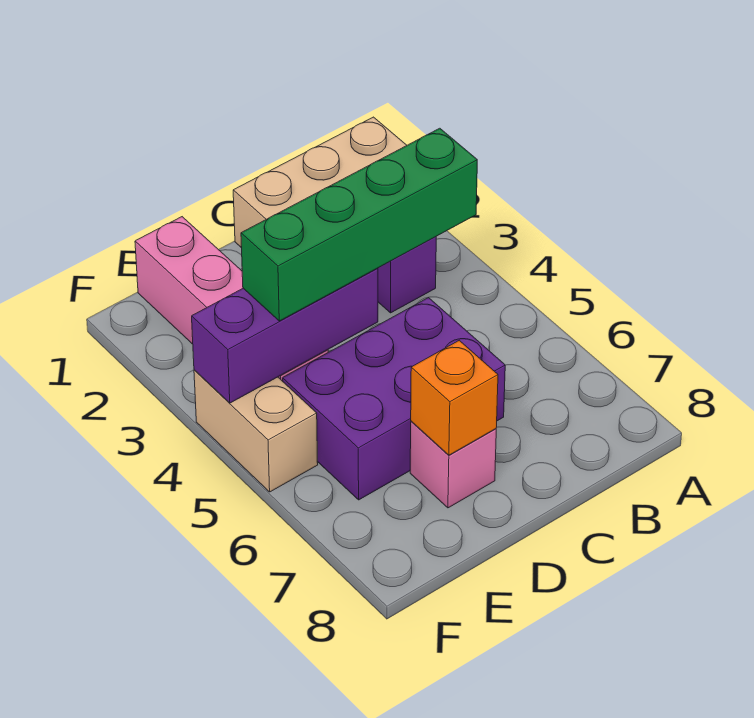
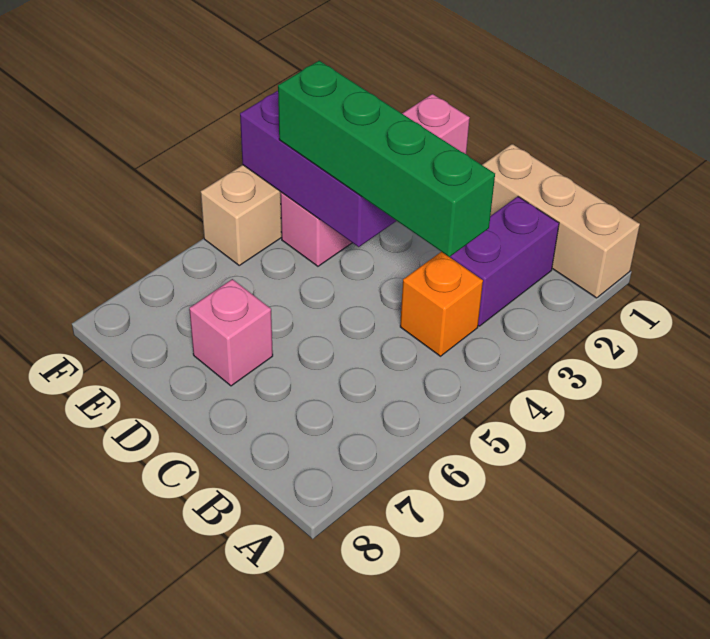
purple brick C5:E6 level 1 -> none
orange brick D7 level 2 -> orange brick B4 level 1

